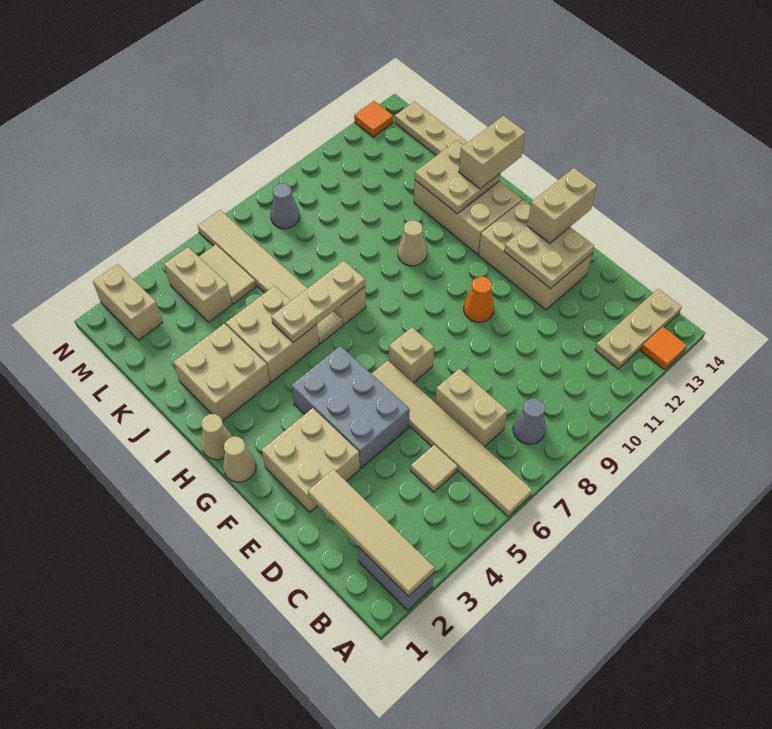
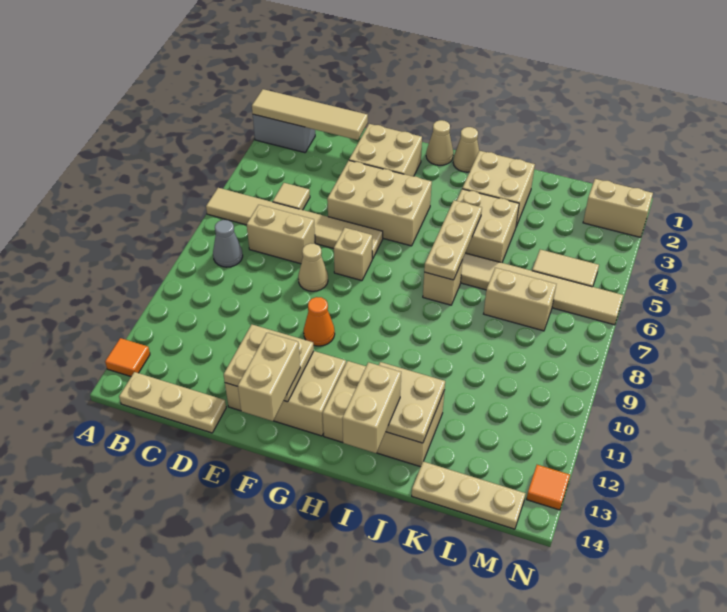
tan plate B12:B14 level 1 -> tan plate B14:D14 level 1
grey brick E4:G5 level 1 -> tan brick E4:G5 level 1
tan cone I10 level 1 -> tan cone E8 level 1
tan brick L4:M4 level 1 -> tan brick K7:L7 level 1
grey cone M8 level 1 -> none

